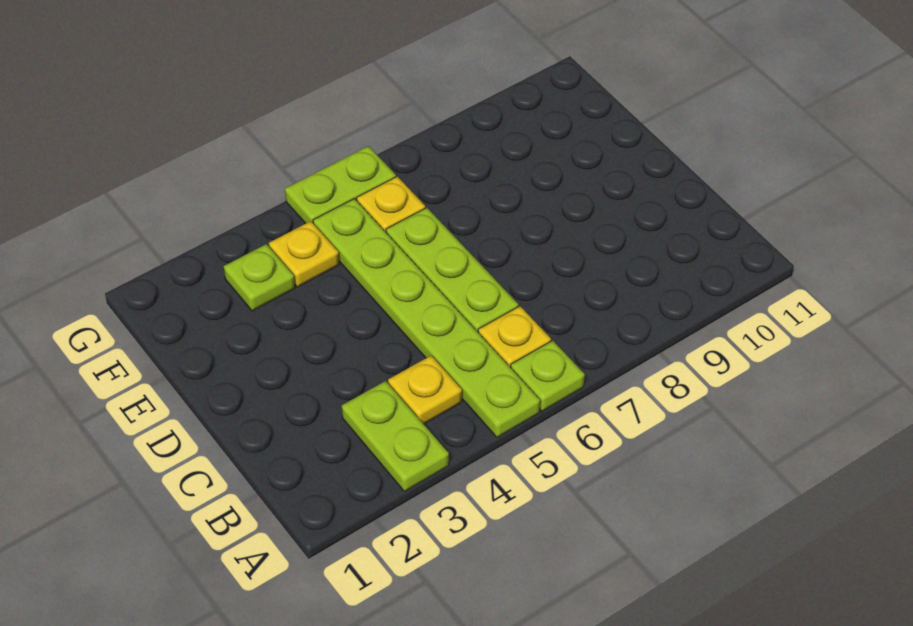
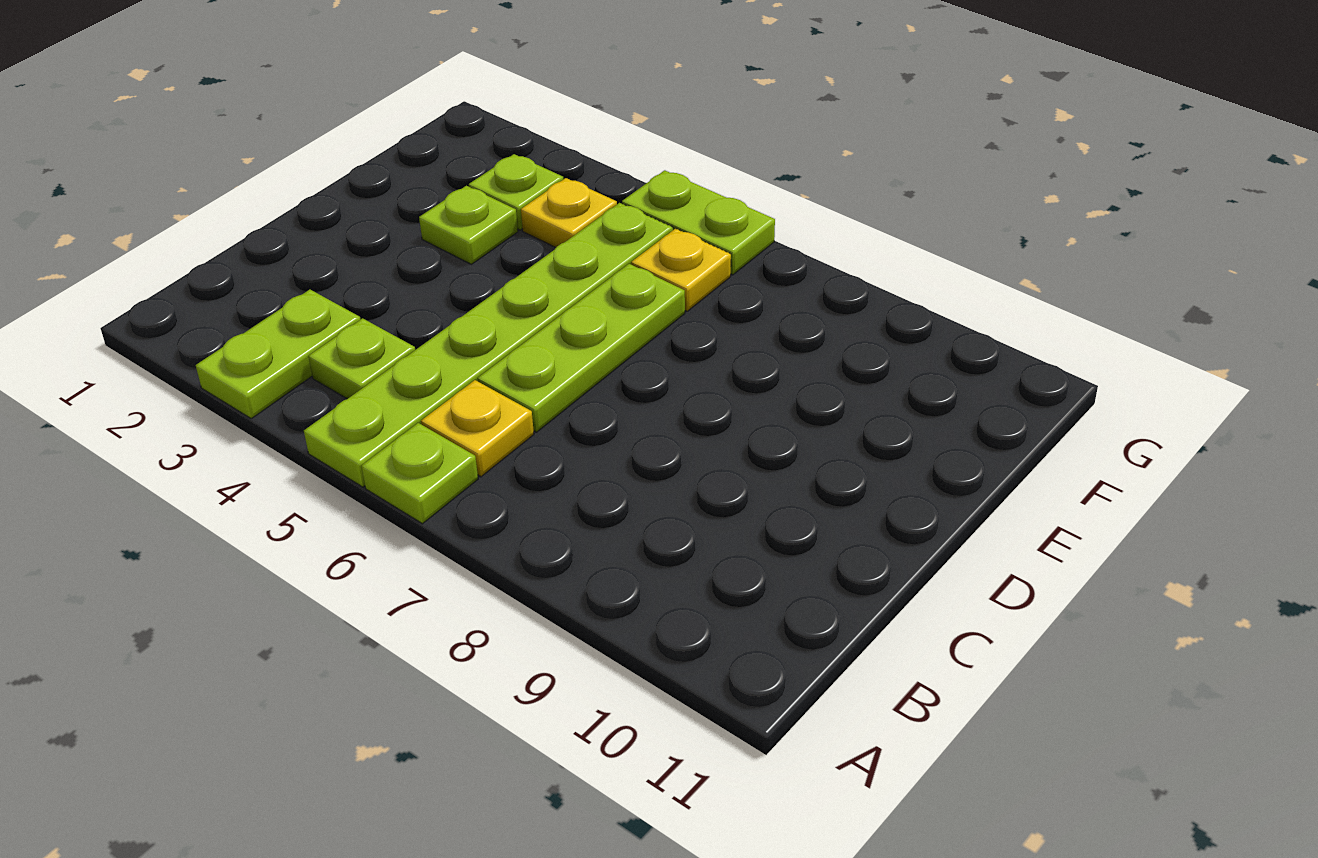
yellow plate B4 level 1 -> lime plate B4 level 1
none -> lime plate E3 level 1

